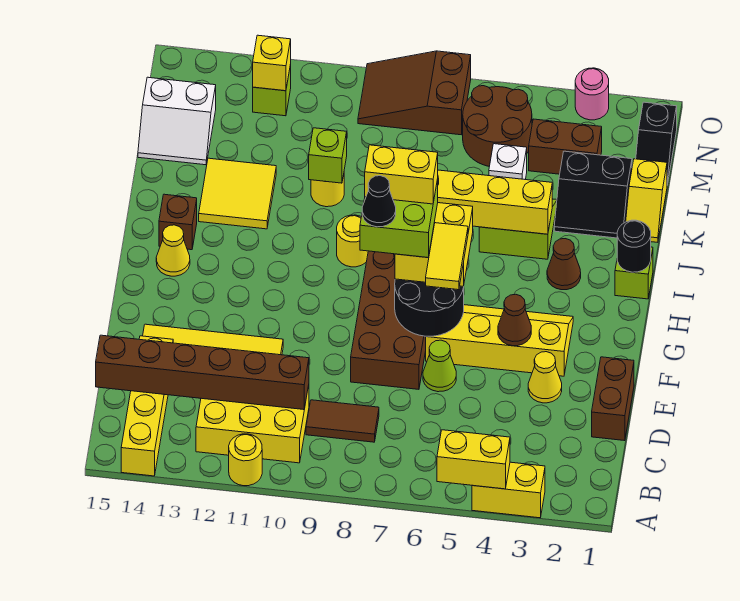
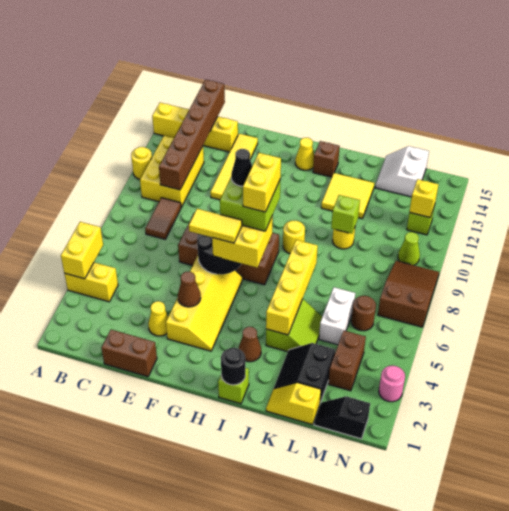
yellow brick A3:A4 level 1 -> yellow brick A4:B4 level 1
lime cone E6 level 1 -> lime cone N10 level 1
white brick L5 level 1 -> white brick L5:L6 level 1
brown round brick M5:N6 level 1 -> brown round brick M6 level 1

